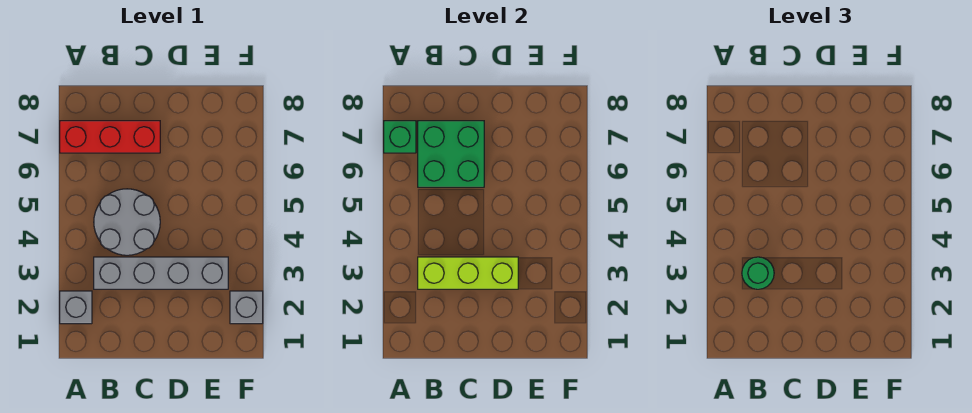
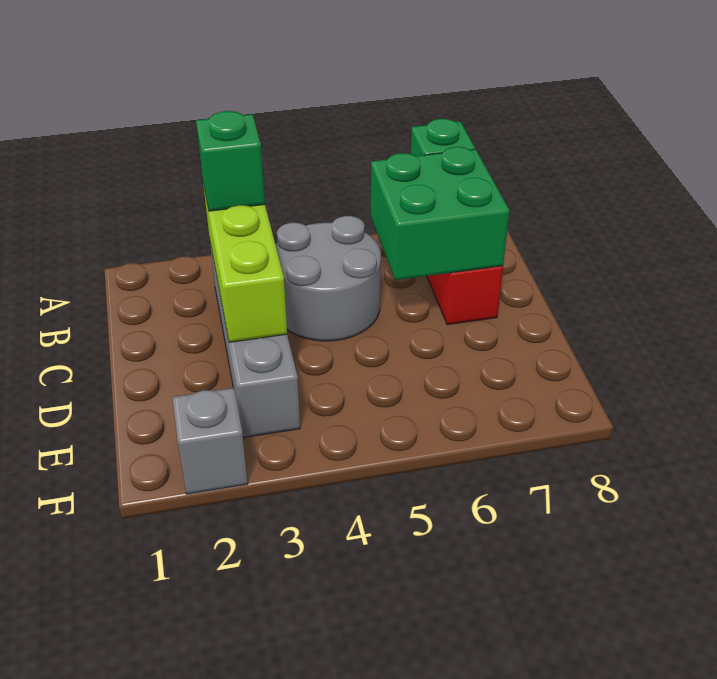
grey brick A2 level 1 -> none
green round brick B3 level 3 -> green brick B3 level 3

